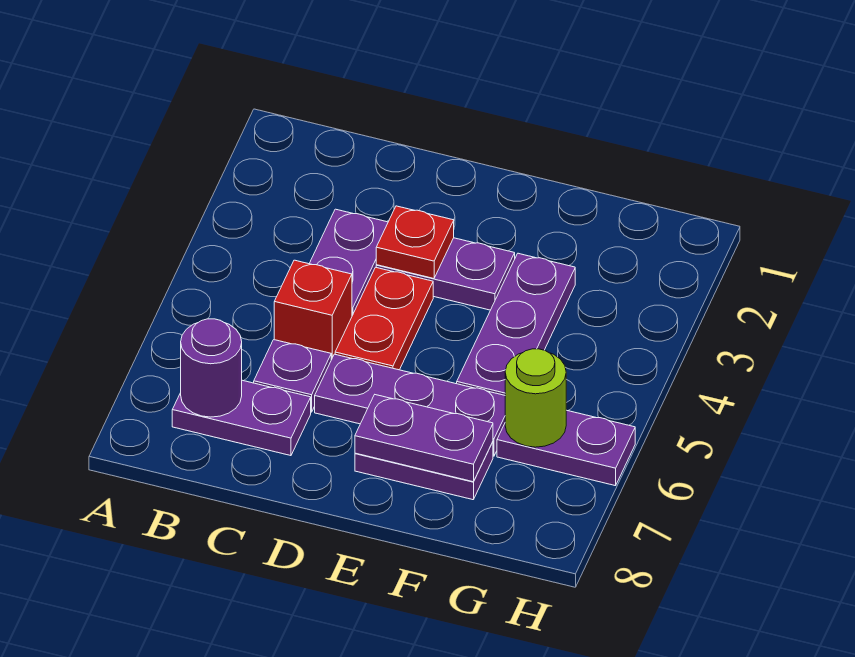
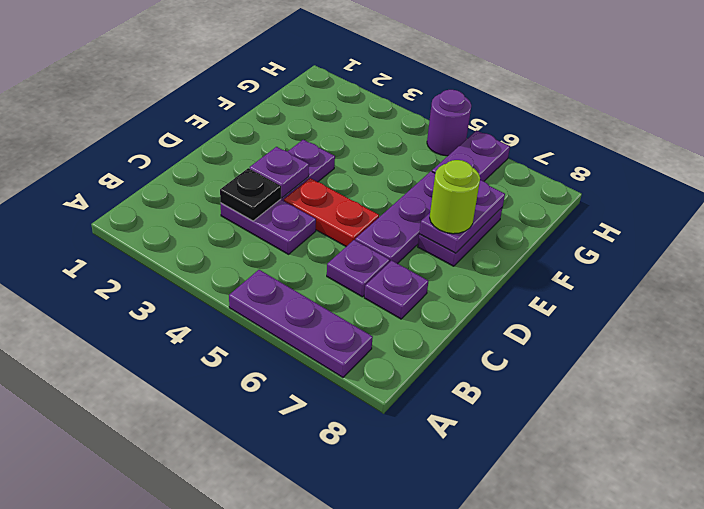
purple plate B7:C7 level 1 -> purple plate C7 level 1
purple round brick B7 level 2 -> purple round brick H5 level 1
none -> black plate C3 level 2
red brick C5 level 1 -> none
red plate D3 level 2 -> purple plate D3 level 2
purple plate F3:F5 level 1 -> purple plate A5:A7 level 1
lime round brick G6 level 2 -> lime round brick E7 level 3

